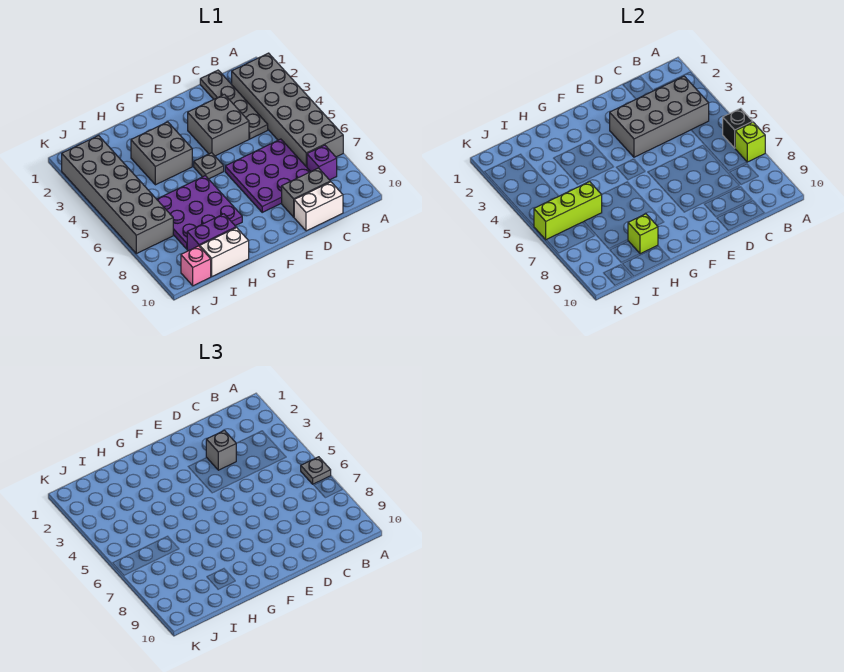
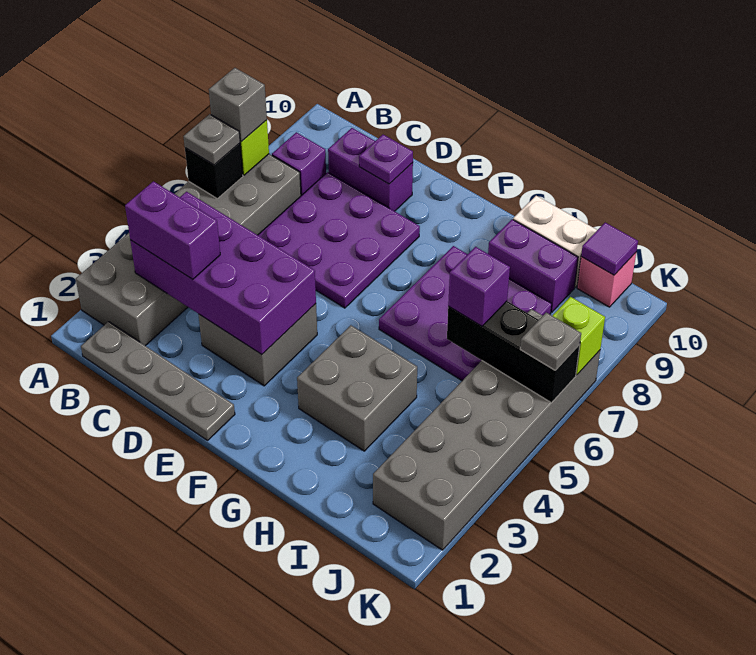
grey brick B3:E4 level 2 -> purple brick B3:E4 level 2
none -> purple brick B3:C3 level 3
grey plate C1:C4 level 1 -> grey plate B1:E1 level 1
grey brick C9:D9 level 1 -> purple brick C9:D9 level 1
white brick C10:D10 level 1 -> none
grey brick D3 level 3 -> grey brick A7 level 3
none -> purple plate D9 level 2
grey plate F5 level 1 -> grey plate K6 level 3
lime brick H9 level 2 -> lime brick K7 level 2
lime brick I6:K6 level 2 -> black brick I6:K6 level 2
none -> purple brick I6 level 3
none -> purple tile J10 level 2

